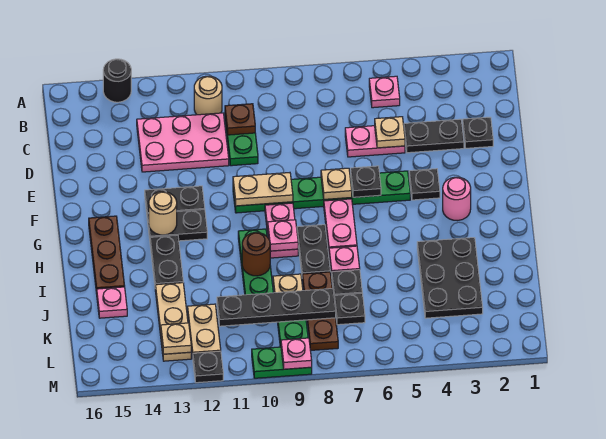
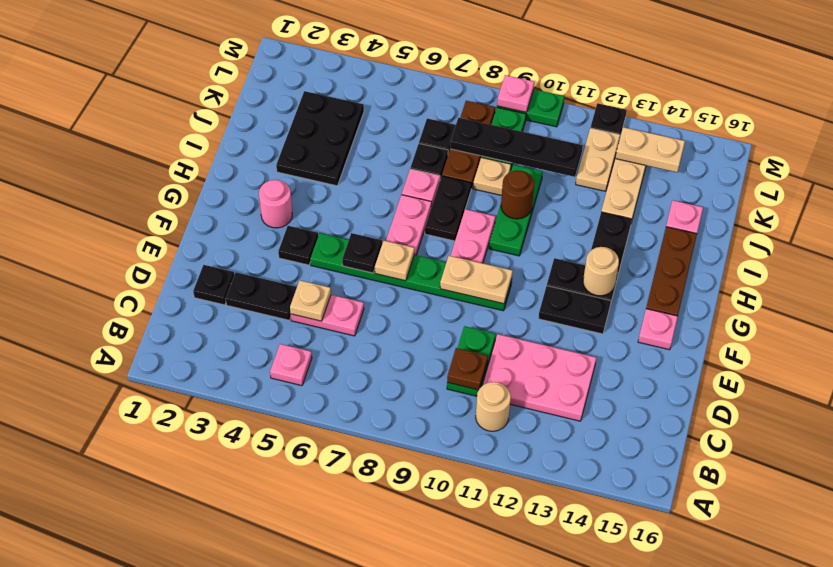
black round brick A14 level 1 -> none
pink plate H9 level 2 -> pink plate F15 level 1
tan plate L13 level 2 -> tan plate L13:L14 level 2

